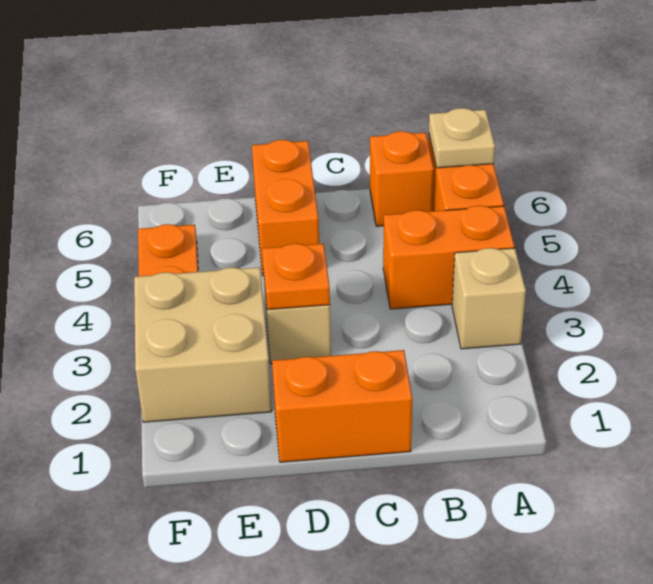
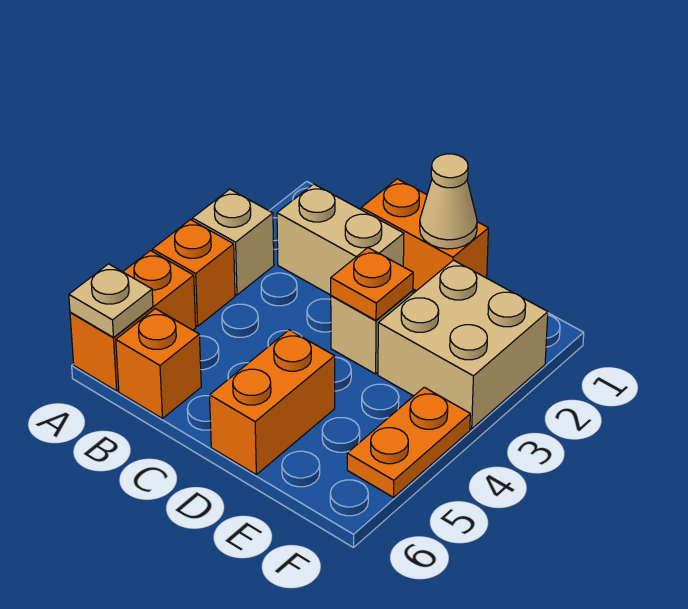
orange brick A4:B4 level 1 -> orange brick A4 level 1
none -> tan brick B2:C2 level 1
none -> tan cone D1 level 2

